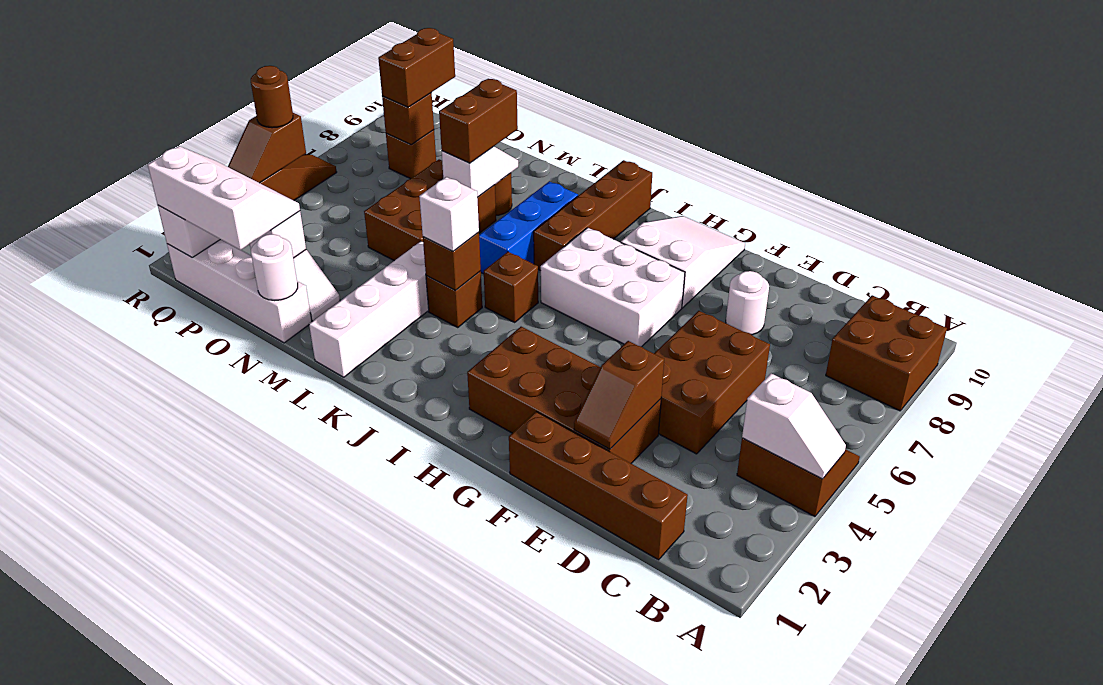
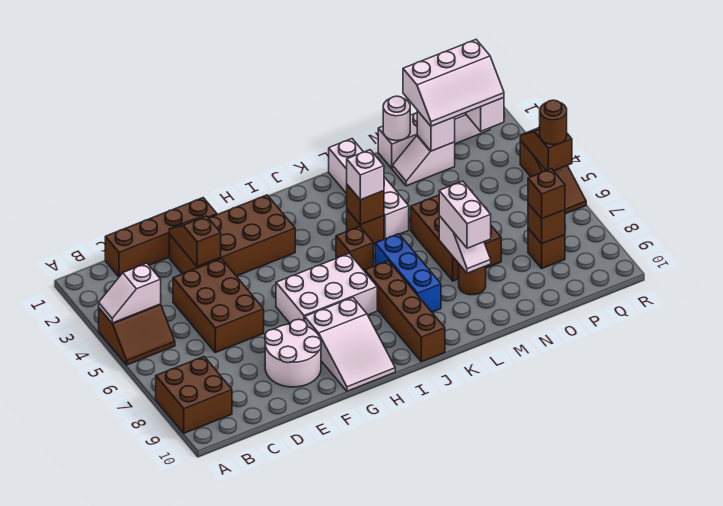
white round brick E8 level 1 -> white round brick E8:F9 level 1
brown brick M7:M8 level 3 -> white brick M7:M8 level 3
brown brick P8:P9 level 3 -> brown brick P8 level 3

